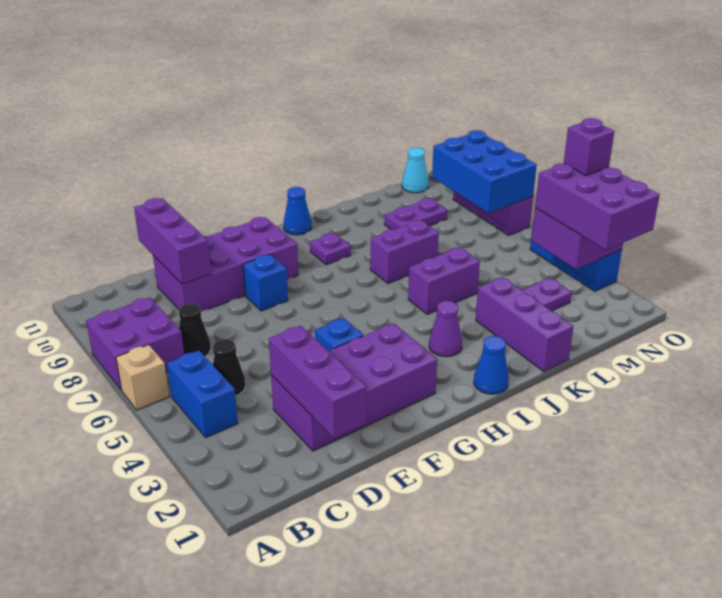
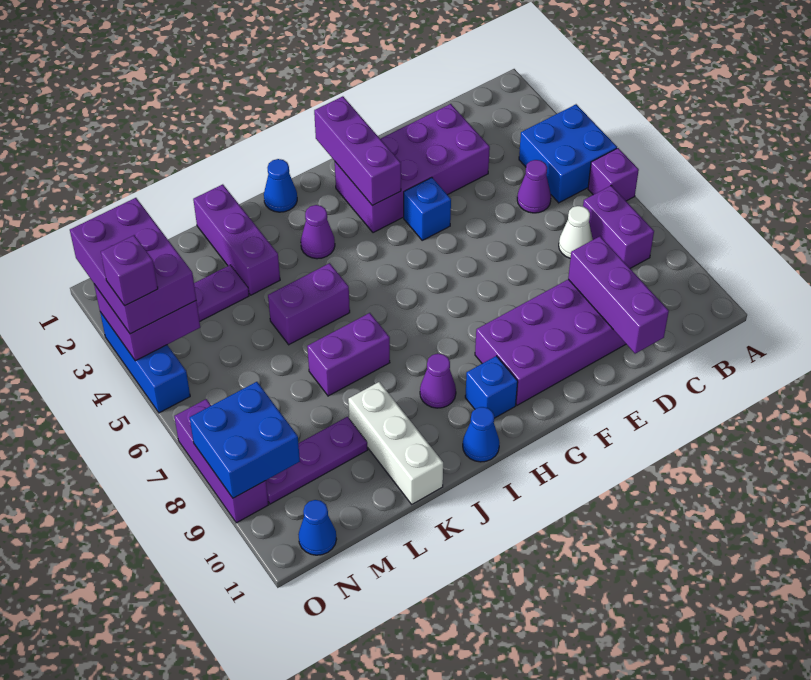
tan brick A6 level 1 -> purple brick A6 level 1
purple brick A7:B8 level 1 -> purple brick B7:B8 level 1
blue brick B4:B5 level 1 -> blue brick A4:B5 level 1
black cone C5 level 1 -> purple cone C5 level 1
black cone C7 level 1 -> white cone C7 level 1
purple brick D1:D3 level 2 -> purple brick G1:G3 level 2
blue brick F8 level 1 -> blue brick H10 level 1
purple plate I9 level 1 -> purple cone I9 level 1
none -> white brick K9:K11 level 1
purple plate L9:M9 level 1 -> purple plate L9:N9 level 1
blue brick N7:O9 level 2 -> blue brick N8:O9 level 2
cyan cone N11 level 1 -> blue cone N11 level 1

